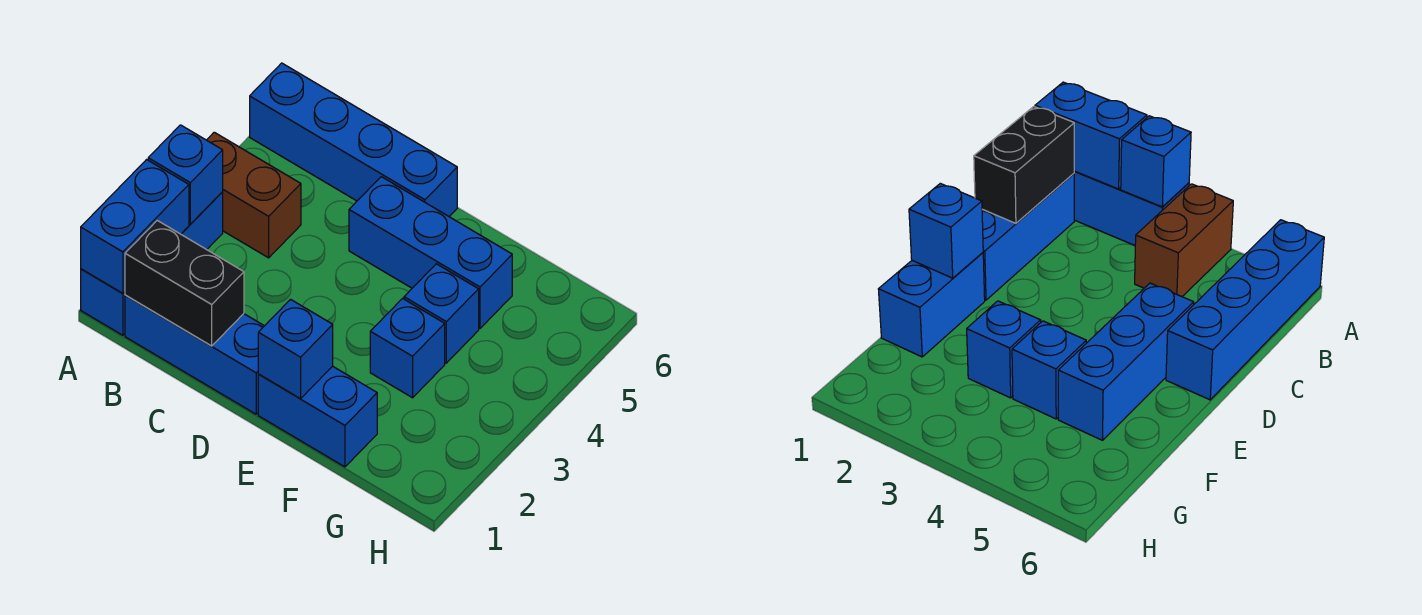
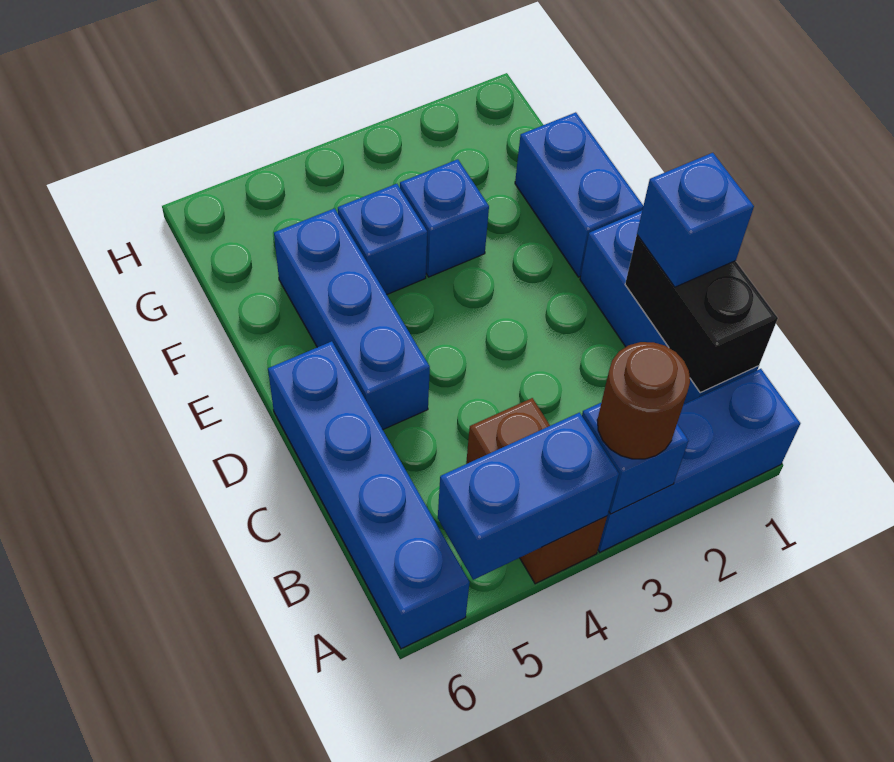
blue brick A1:A2 level 2 -> blue brick A4:A5 level 2
none -> brown round brick A3 level 3
blue brick E1 level 2 -> blue brick C1 level 3

